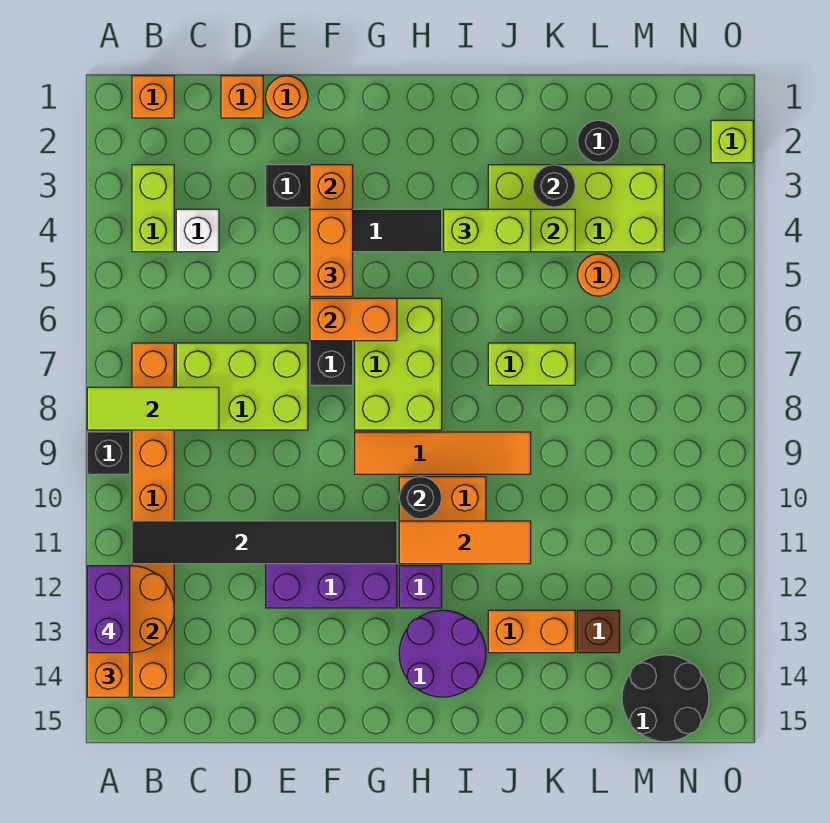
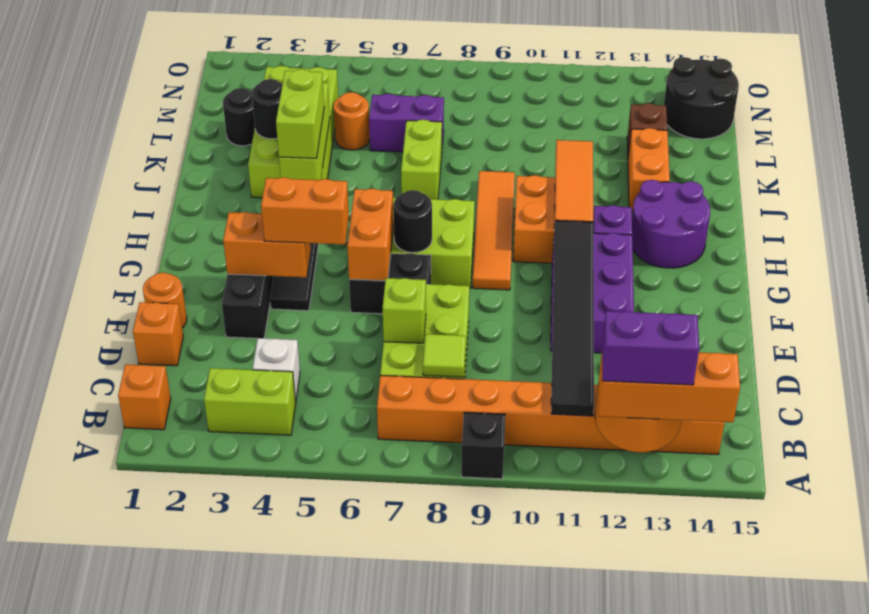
lime tile A8:C8 level 2 -> lime tile C8 level 2
black round brick H10 level 2 -> black round brick G7 level 2
none -> purple brick L6:L7 level 1
lime brick O2 level 1 -> lime brick D7 level 2

